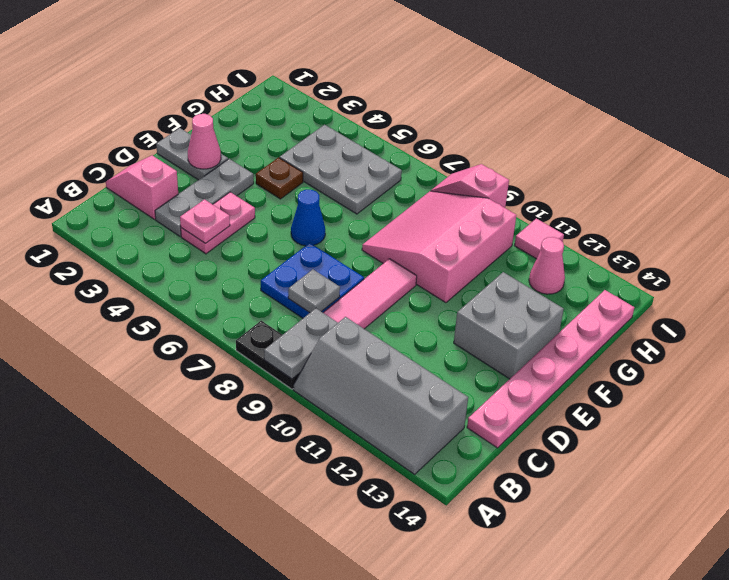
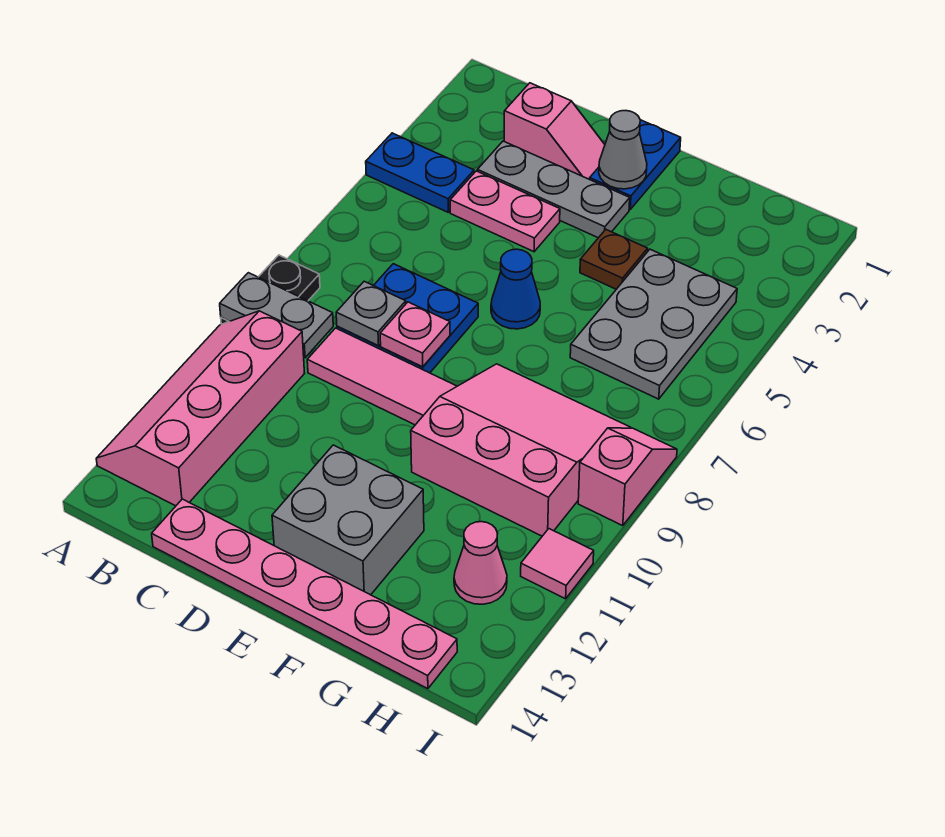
none -> blue plate A4:B4 level 1
grey slope A10:B13 level 1 top B -> pink slope A10:B13 level 1 top B
pink slope C1:C2 level 1 top 2 -> pink slope C2:D2 level 1 top C
pink plate C4 level 2 -> pink plate D8 level 2
grey plate E1:E2 level 1 -> blue plate E1:E2 level 1
pink cone E2 level 2 -> grey cone E2 level 2

